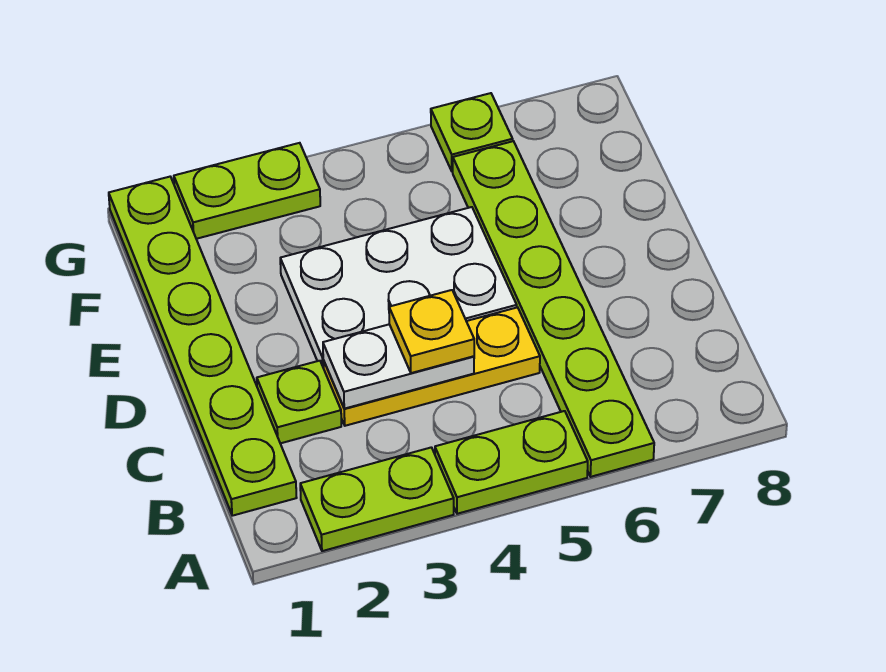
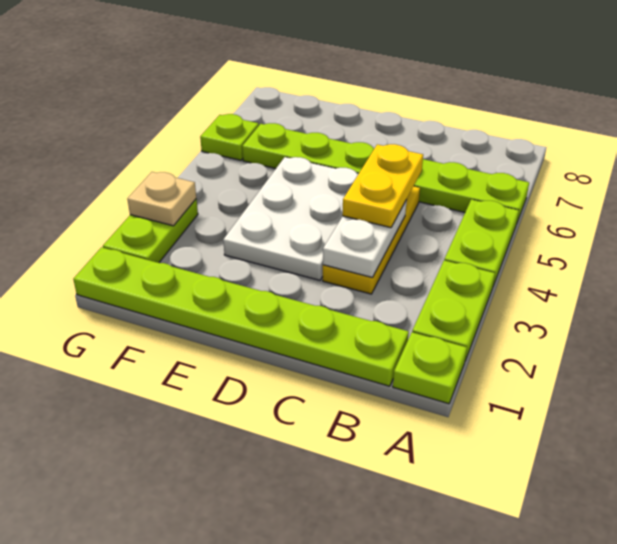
lime plate C2 level 1 -> lime plate A1 level 1
yellow plate C4 level 3 -> yellow plate C4:C5 level 3
none -> tan plate G3 level 2

